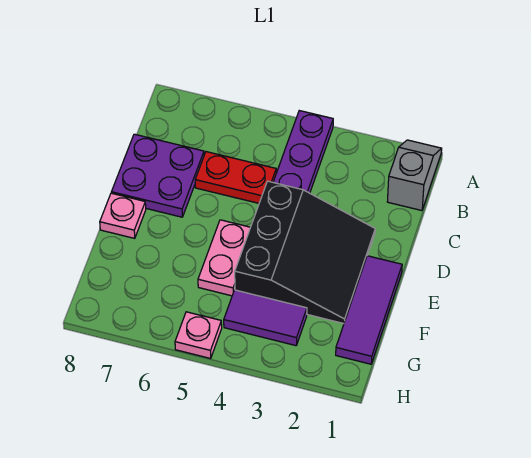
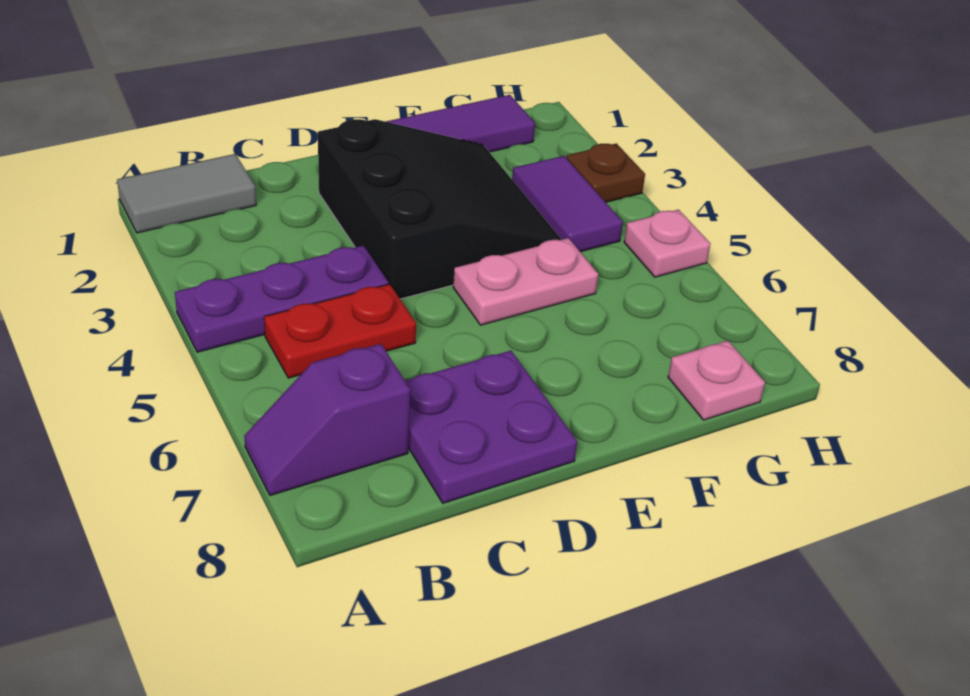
grey slope A1:B1 level 1 top B -> grey tile A1:B1 level 1
none -> purple slope A7:B7 level 1 top B
red plate C5:C6 level 1 -> red plate B5:C5 level 1
black slope D2:F4 level 1 top 4 -> black slope D2:F4 level 1 top D
pink plate E8 level 1 -> pink plate G8 level 1
none -> brown plate H3 level 1

